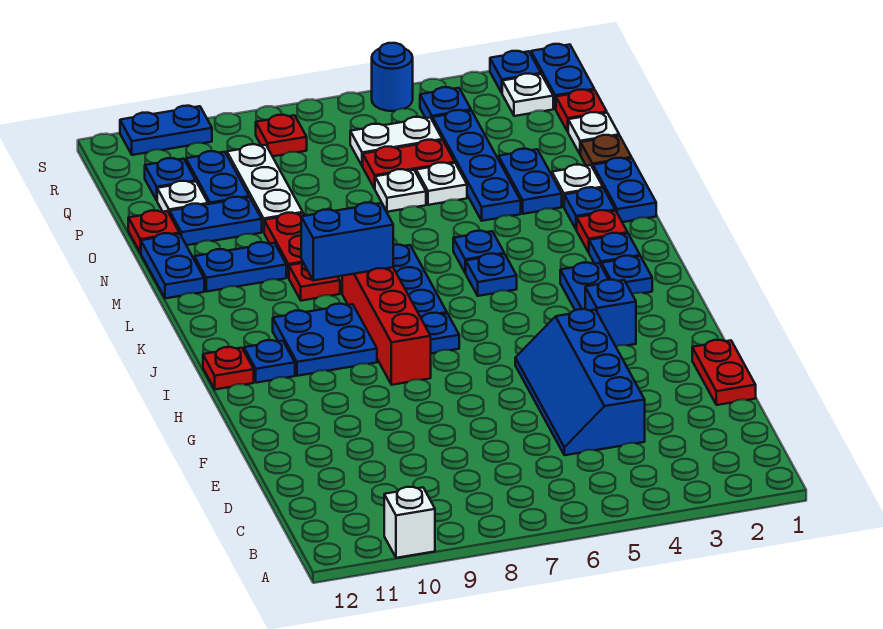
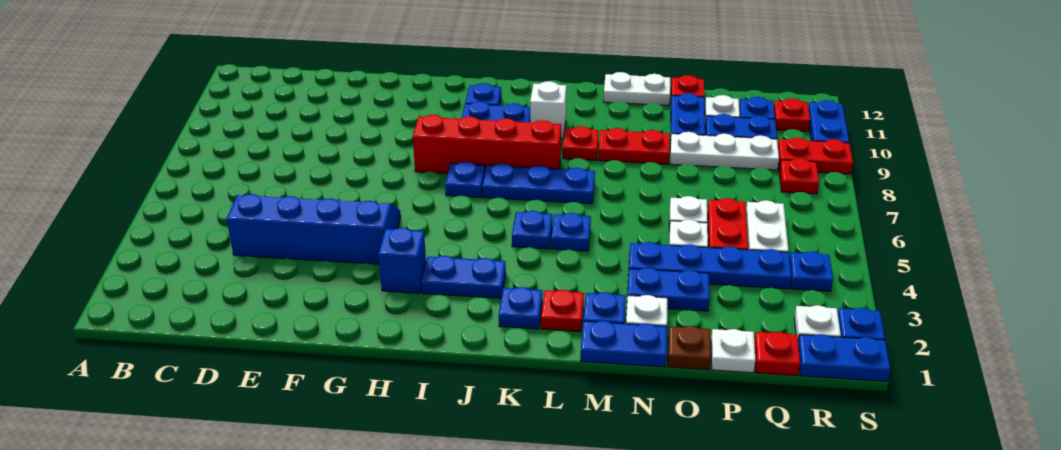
white brick A10 level 1 -> white brick K10 level 1
red plate E1:F1 level 1 -> red plate R9:S9 level 1
red plate I12 level 1 -> red plate R11 level 1
blue plate J2 level 1 -> none
blue brick K8:K9 level 2 -> none
blue plate M10:M11 level 1 -> none
blue plate M12:N12 level 1 -> white plate M12:N12 level 1
blue round brick S5 level 1 -> none

